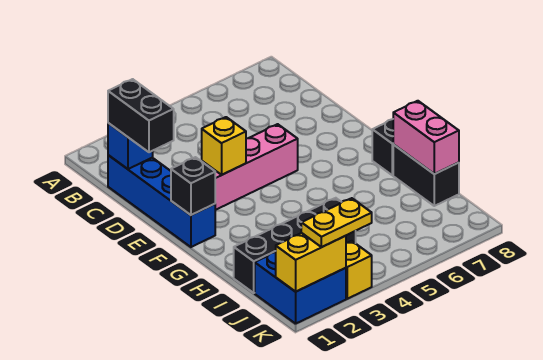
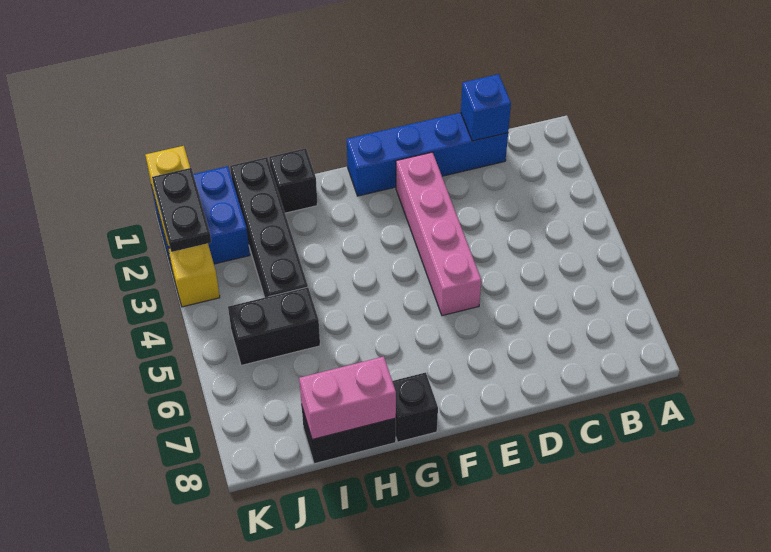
black brick C1:D1 level 3 -> black brick I5:J5 level 1
yellow brick E3 level 2 -> none
black brick F1 level 2 -> black brick H1 level 1
yellow plate K2:K3 level 3 -> black plate K2:K3 level 3

